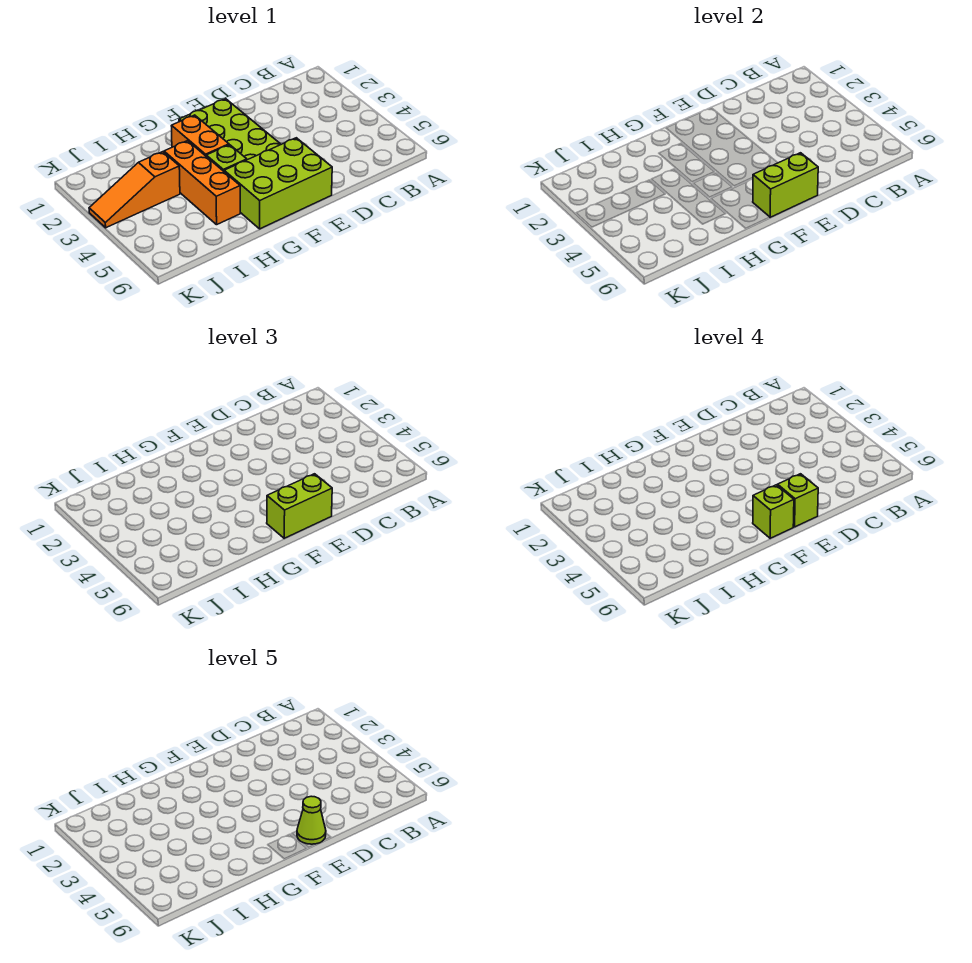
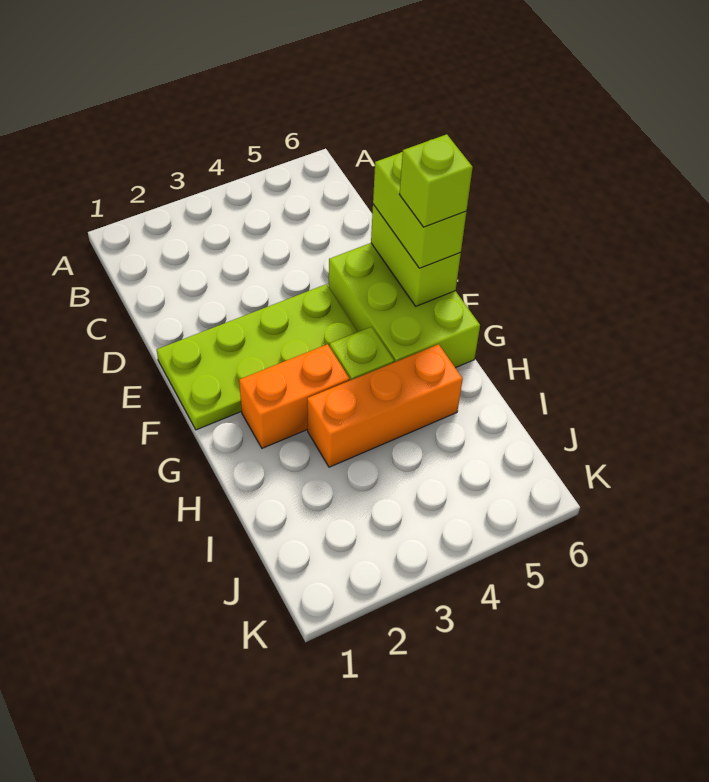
lime brick E6 level 4 -> none
lime cone E6 level 5 -> none
orange slope I3:K3 level 1 top I -> none

